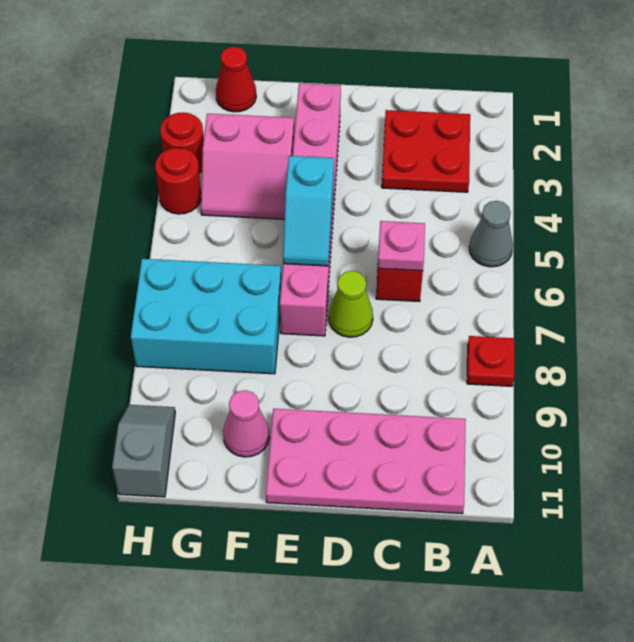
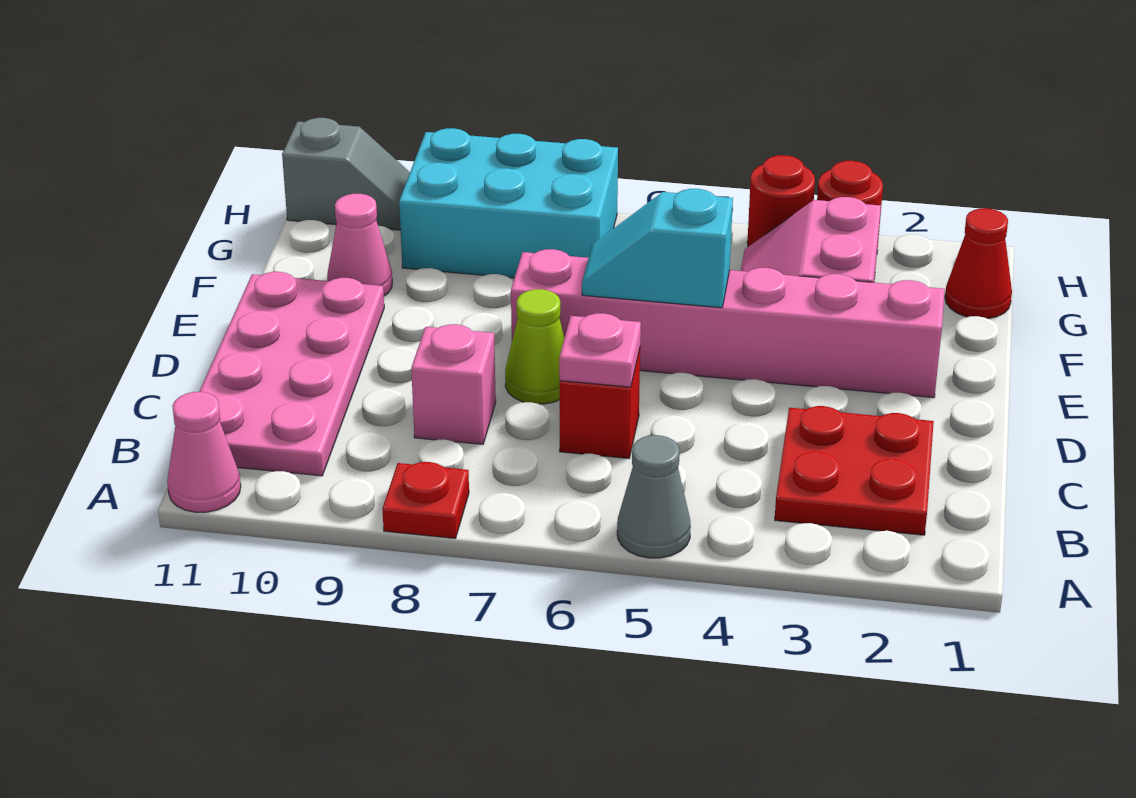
none -> pink cone A11 level 1
none -> pink brick C8 level 1
cyan brick F7:H8 level 1 -> cyan brick G7:H9 level 1

